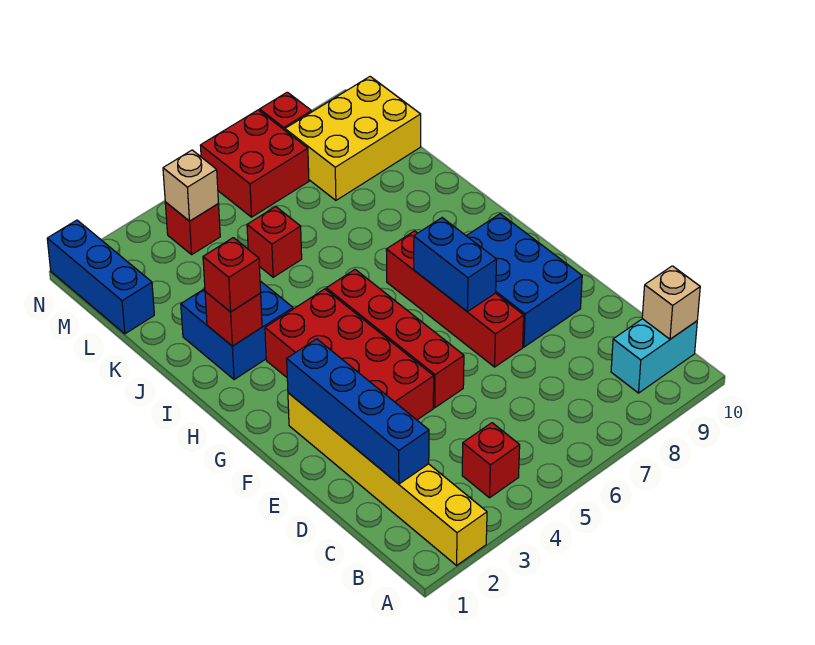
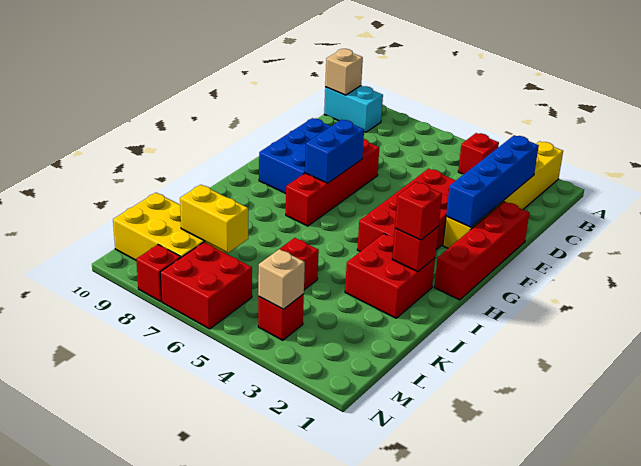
red brick E5:H5 level 1 -> red brick E1:H1 level 1
blue brick I2:J3 level 1 -> red brick I2:J3 level 1
blue brick L1:N1 level 1 -> none
none -> yellow brick L7:L8 level 2

